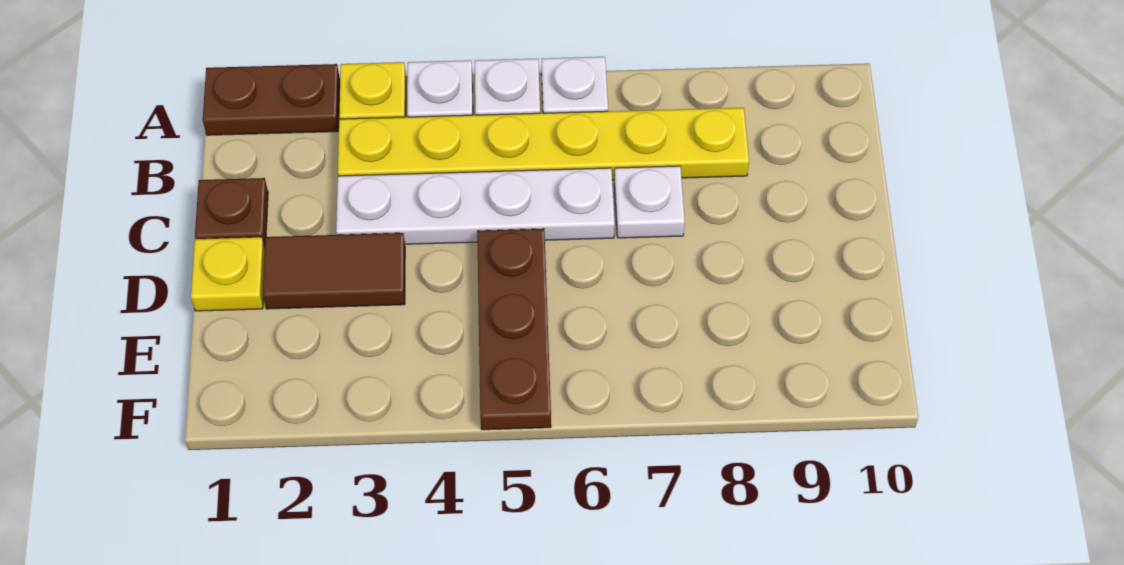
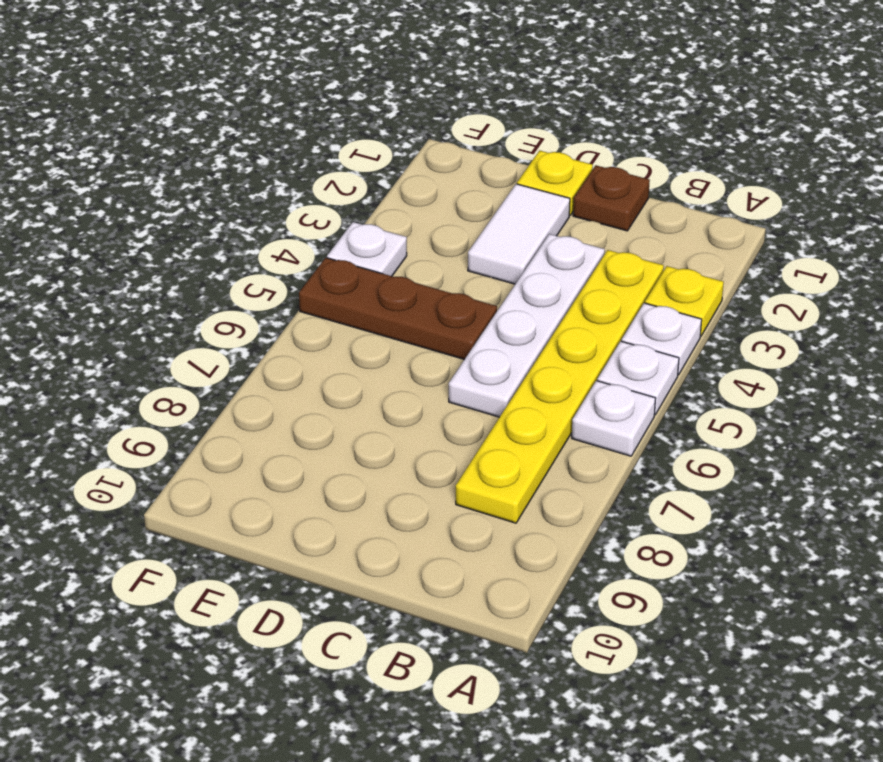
brown plate A1:A2 level 1 -> none
white plate C7 level 1 -> white plate F4 level 1
brown tile D2:D3 level 1 -> white tile D2:D3 level 1

